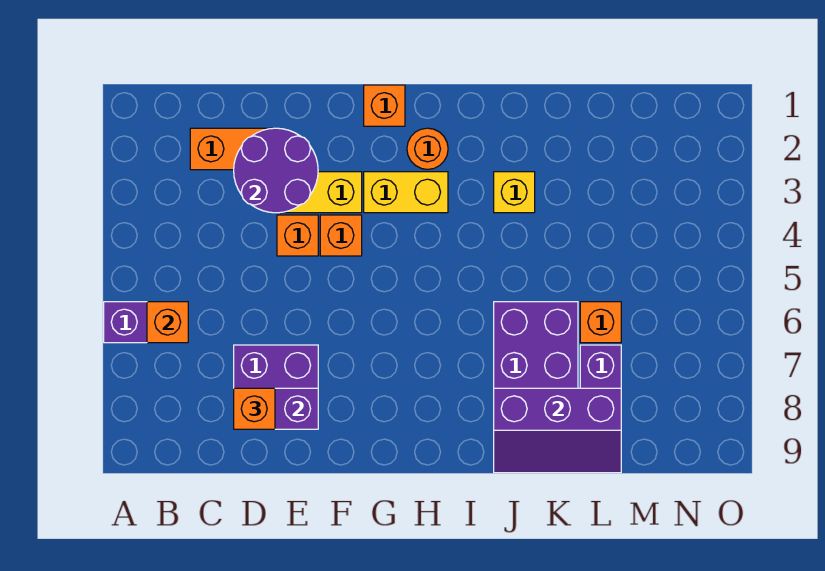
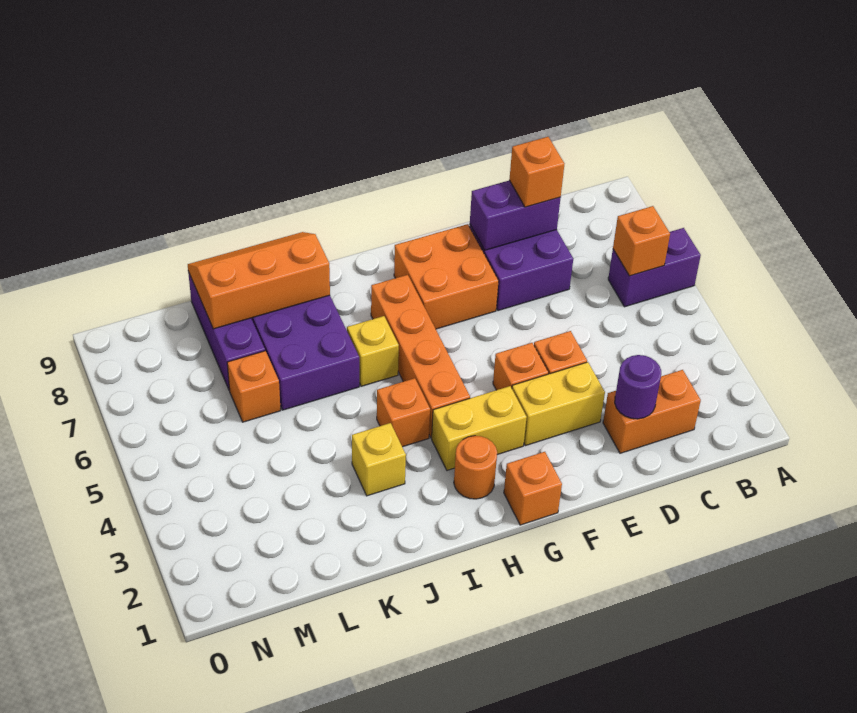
purple round brick D2:E3 level 2 -> purple round brick D2 level 2
none -> orange brick F7:G8 level 1
none -> orange brick H4:H7 level 1
none -> orange brick I4 level 1
none -> yellow brick I6 level 1
purple slope J8:L9 level 2 top 8 -> orange slope J8:L9 level 2 top 8

